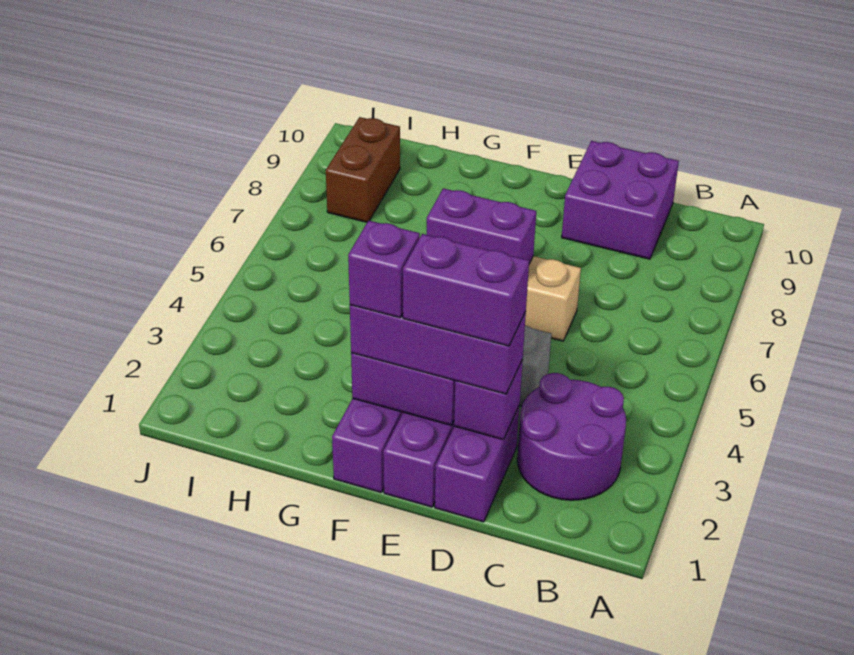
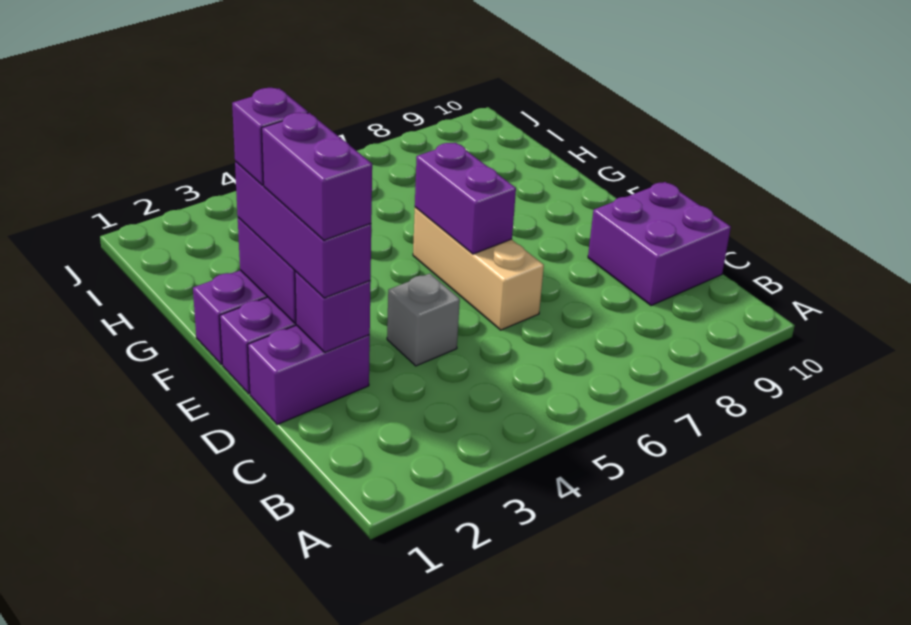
purple round brick B2:C3 level 1 -> none
brown brick I8:I9 level 1 -> none

